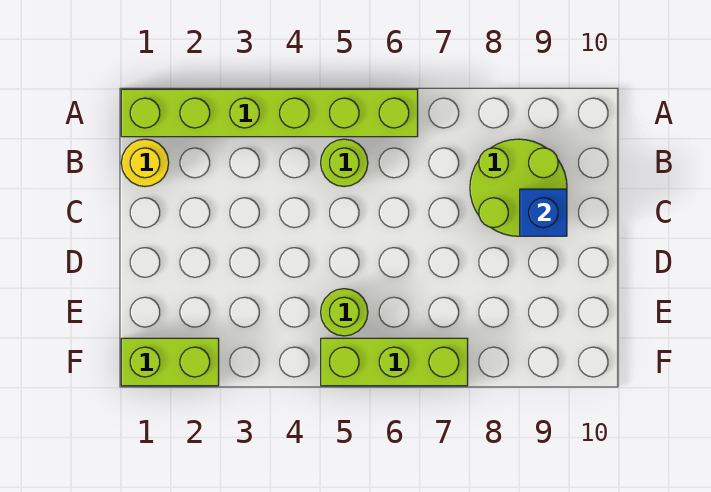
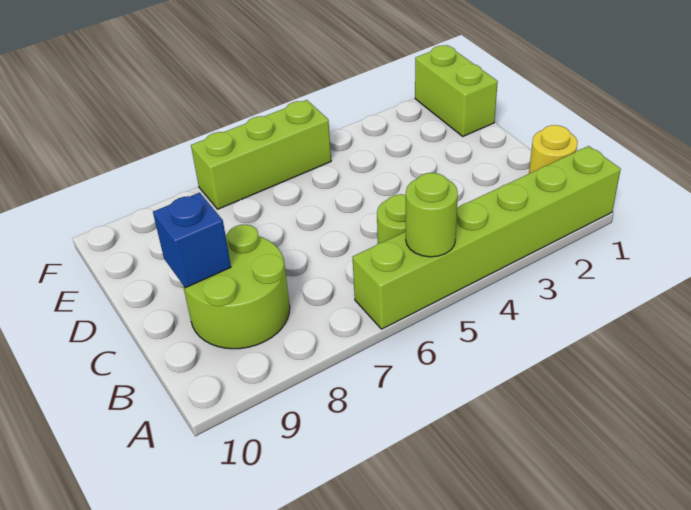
lime round brick E5 level 1 -> lime round brick A5 level 2
lime brick F1:F2 level 1 -> lime brick E1:F1 level 1

